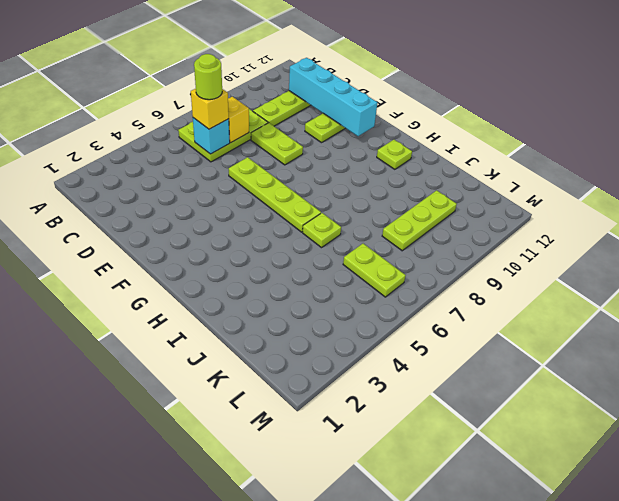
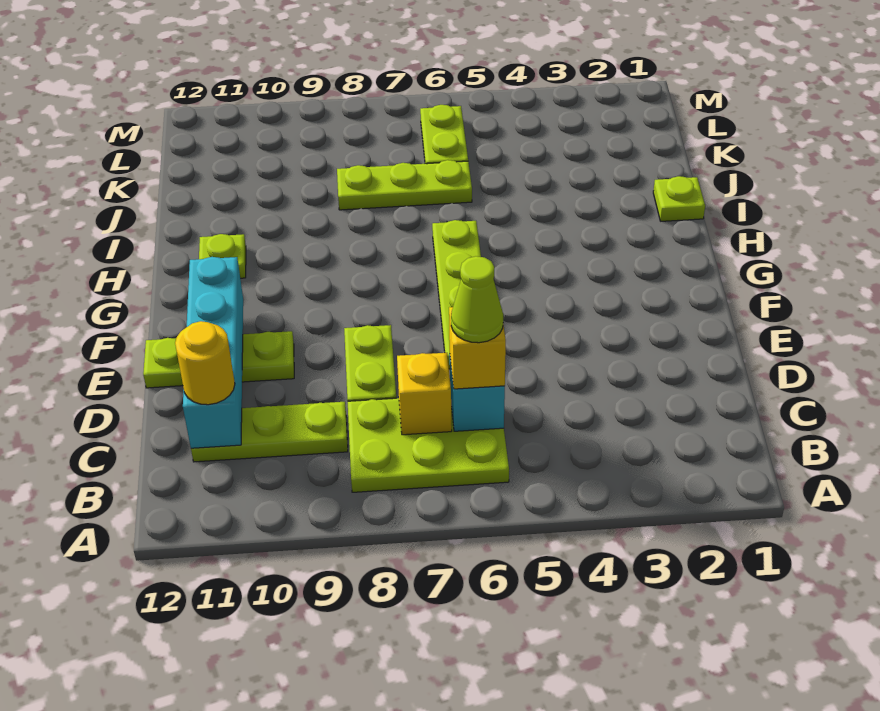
lime round brick C6 level 4 -> lime cone C6 level 4
none -> yellow round brick C11 level 3
lime plate I6 level 1 -> lime plate I1 level 1
lime plate K8:K10 level 1 -> lime plate J6:J8 level 1

